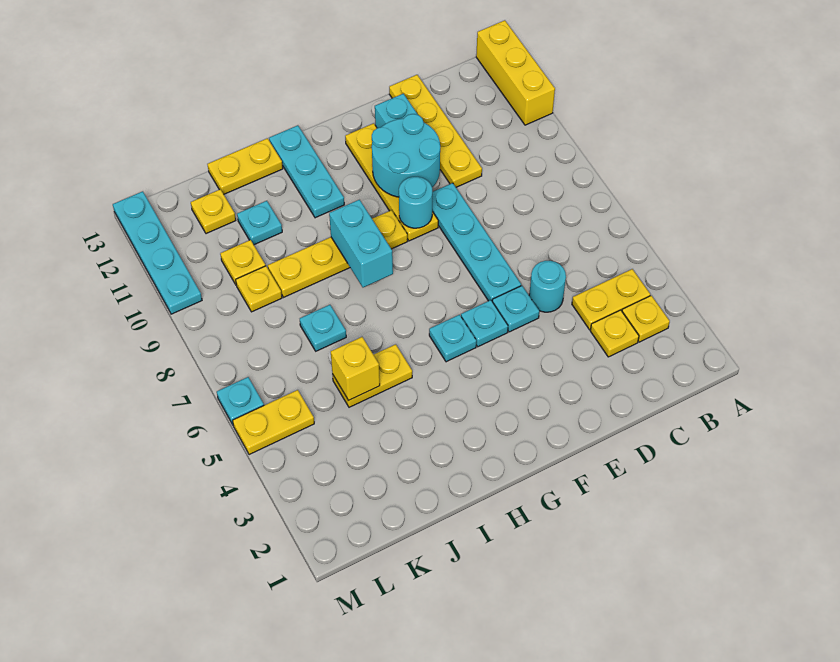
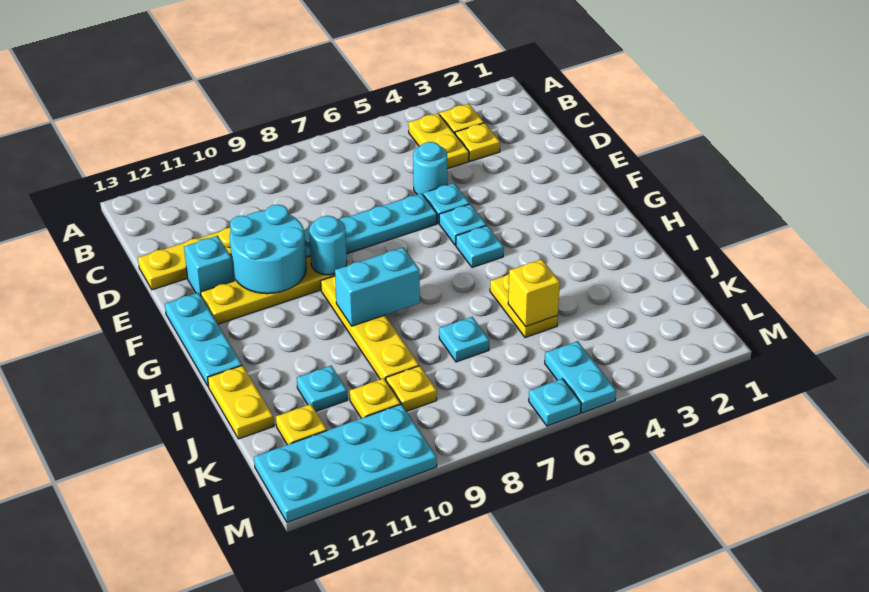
yellow brick A11:A13 level 1 -> none
cyan plate H11:H13 level 1 -> cyan plate F13:H13 level 1
yellow plate L5:M5 level 1 -> cyan plate L5:M5 level 1
cyan plate M10:M13 level 1 -> cyan plate L10:M13 level 1

